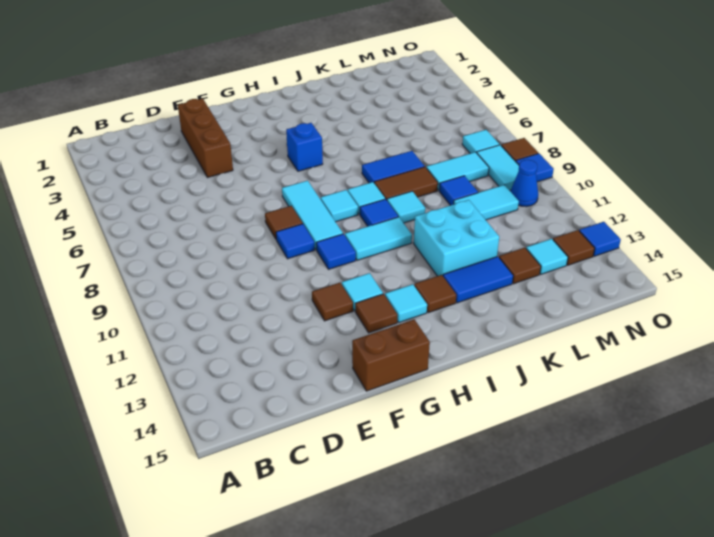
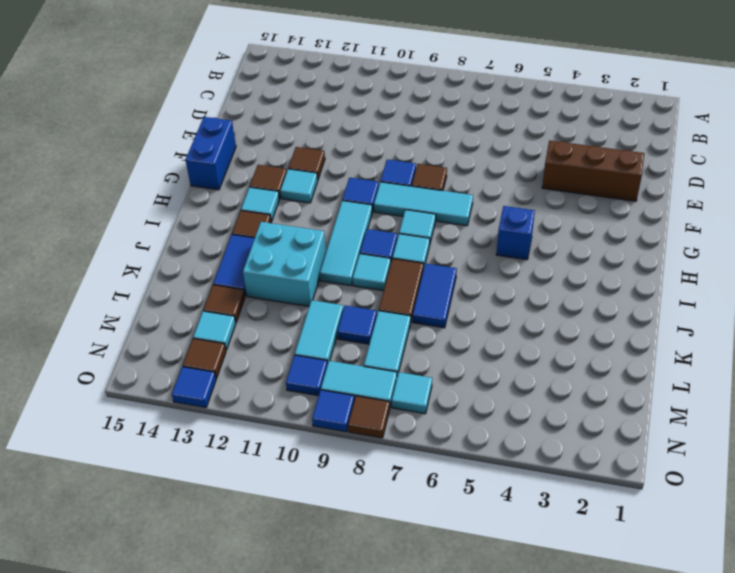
brown brick F15:G15 level 1 -> blue brick F15:G15 level 1
cyan tile H10:I10 level 1 -> cyan tile H10:J10 level 1
blue cone N10 level 1 -> blue tile N10 level 1

